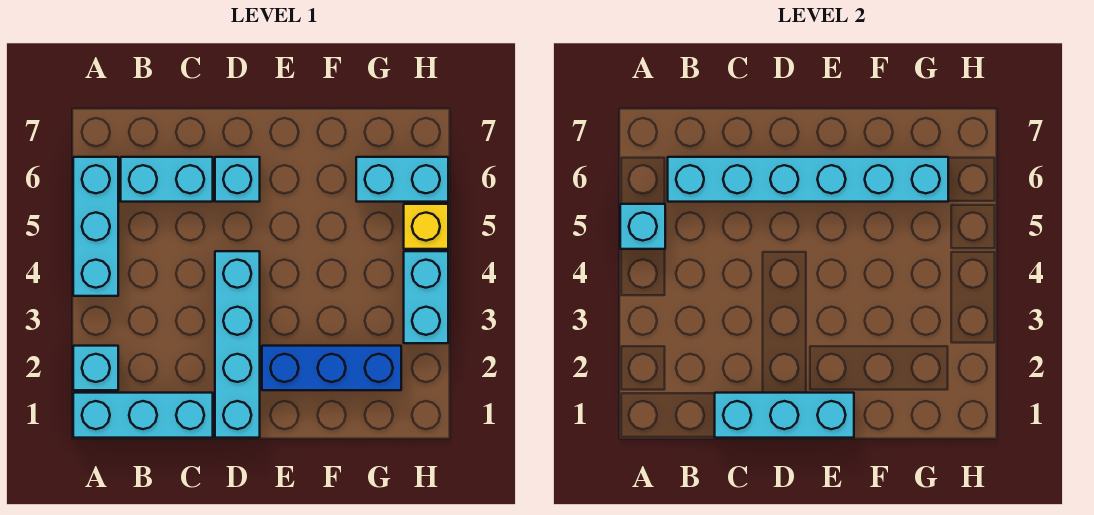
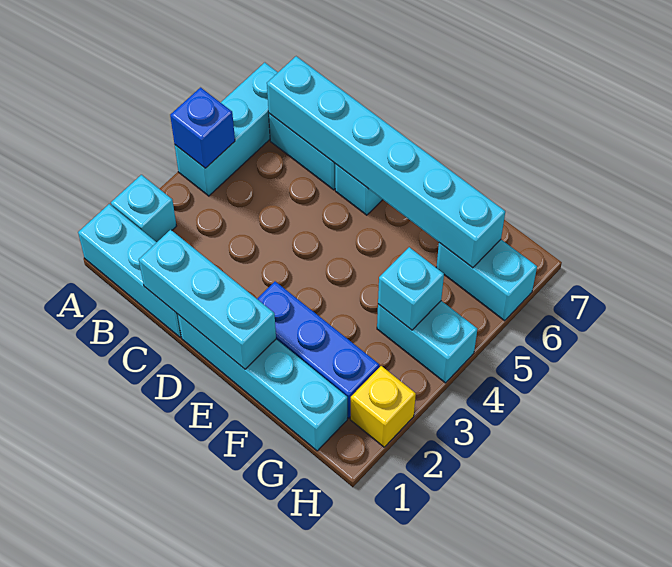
none -> blue brick A4 level 2
cyan brick A5 level 2 -> cyan brick G4 level 2
cyan brick D1:D4 level 1 -> cyan brick D1:G1 level 1
cyan brick H3:H4 level 1 -> cyan brick G4:H4 level 1
yellow brick H5 level 1 -> yellow brick H2 level 1

